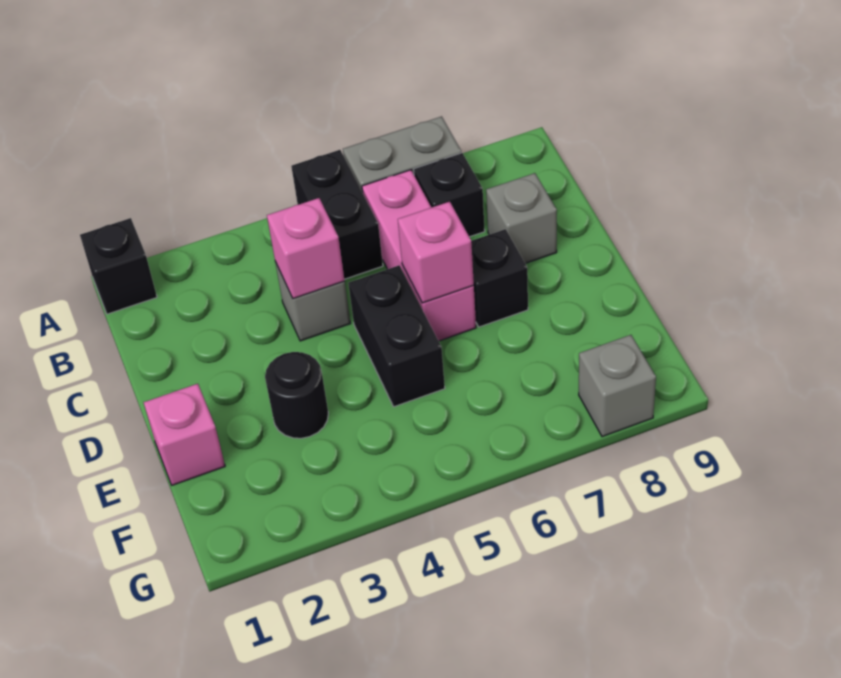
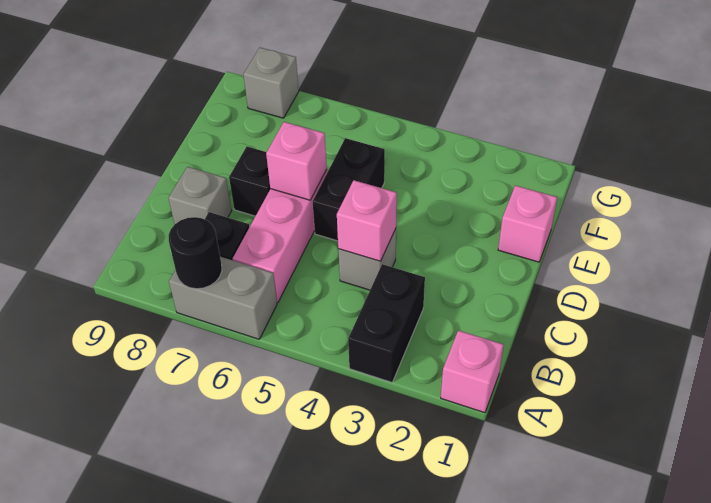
black brick A1 level 1 -> pink brick A1 level 1
black brick A5:B5 level 1 -> black brick A3:B3 level 1
black round brick E3 level 1 -> black round brick A7 level 2

